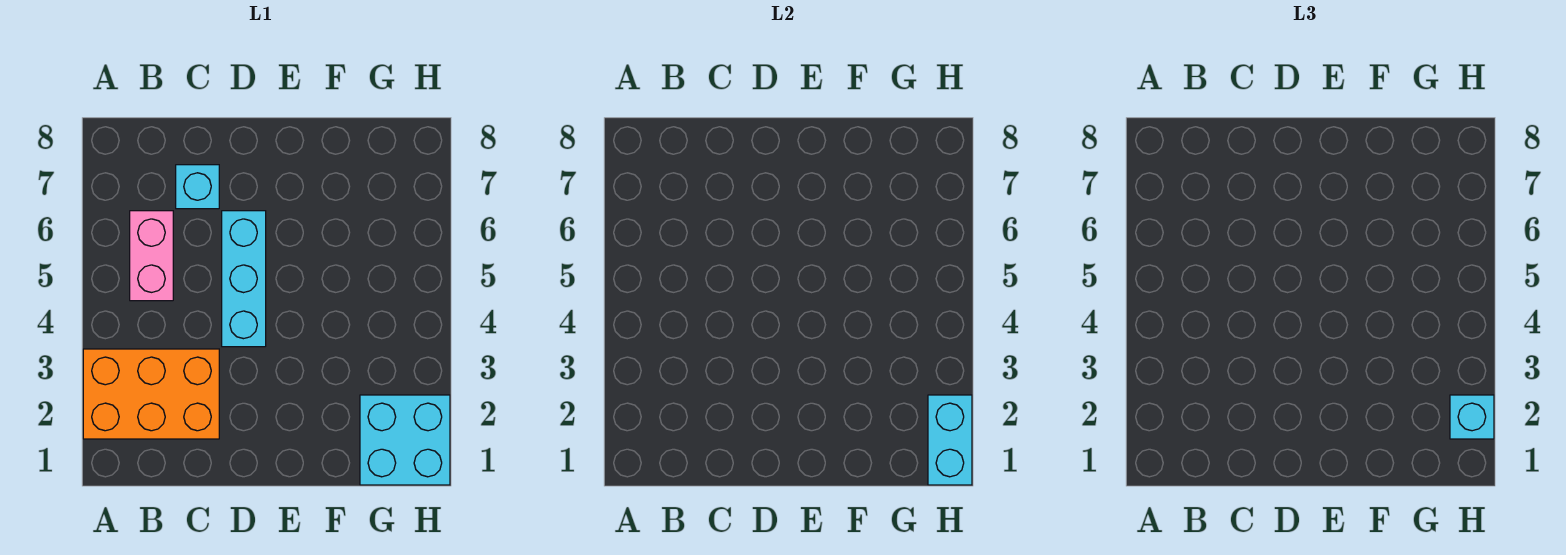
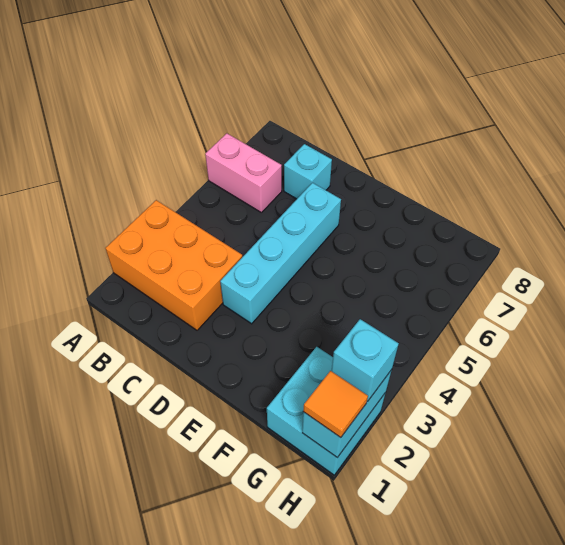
pink brick B5:B6 level 1 -> pink brick A6:B6 level 1
cyan brick D4:D6 level 1 -> cyan brick D3:D6 level 1
none -> orange tile H1 level 3

